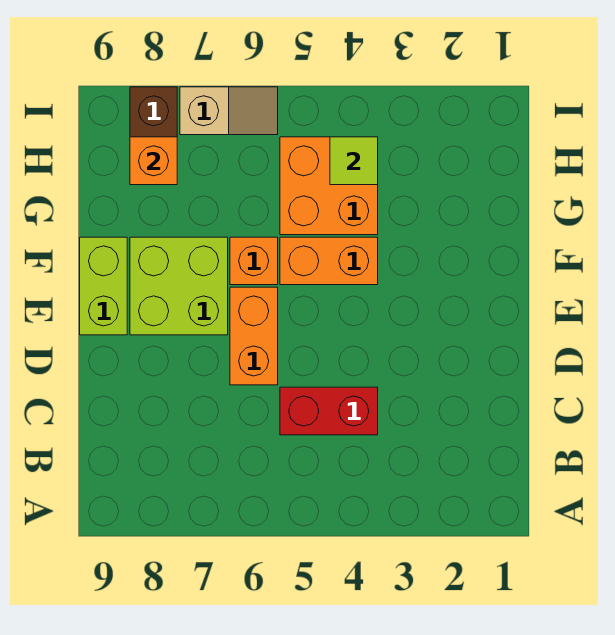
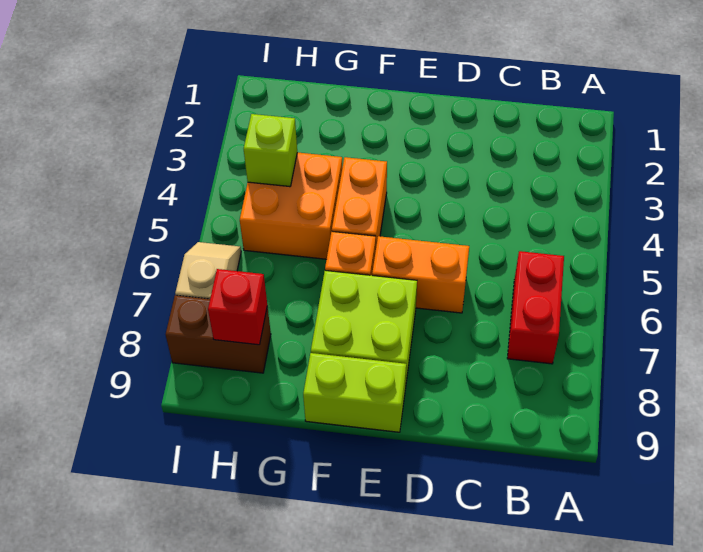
red brick C4:C5 level 1 -> red brick B6:B7 level 1
lime tile H4 level 2 -> lime brick H4 level 2
orange brick H8 level 2 -> red brick H8 level 2

